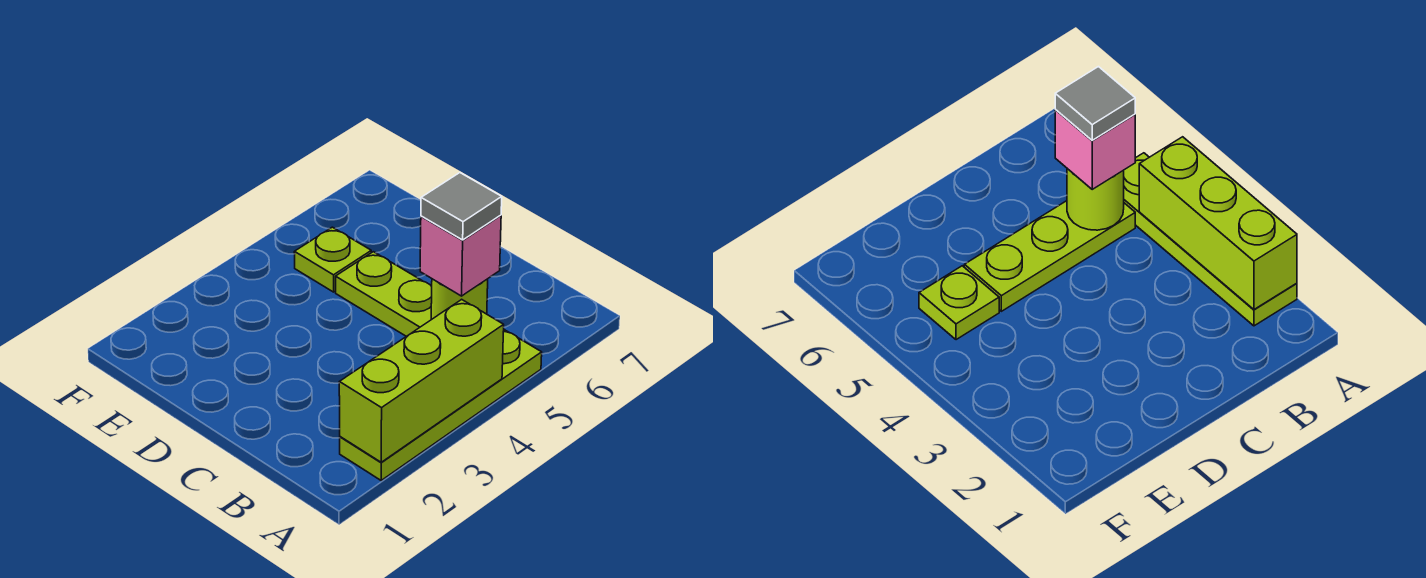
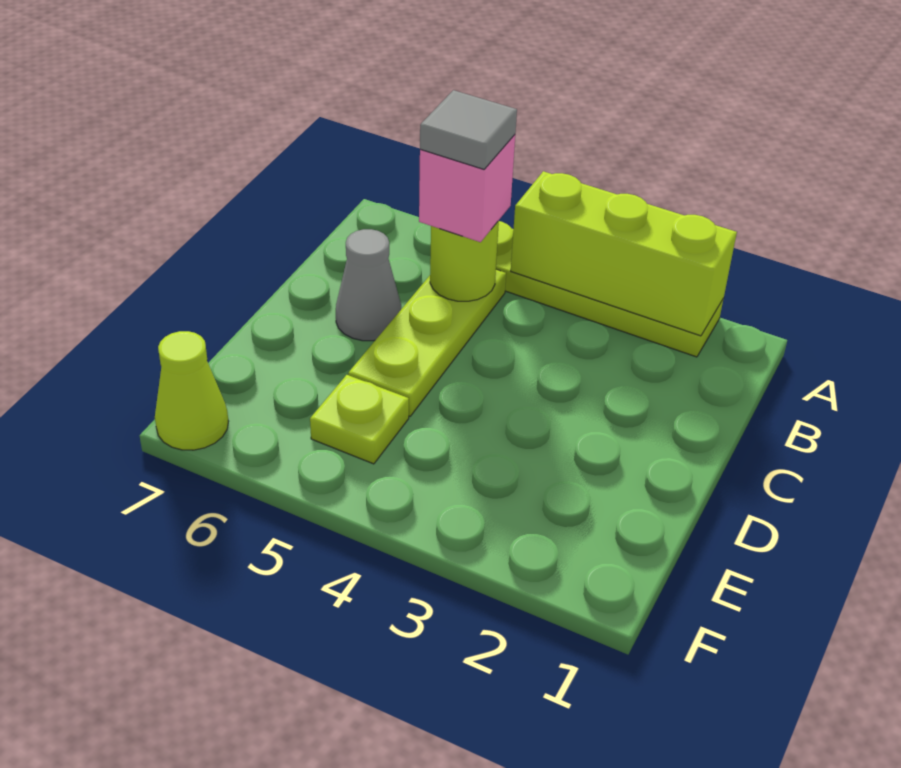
none -> grey cone C6 level 1
none -> lime cone F7 level 1

